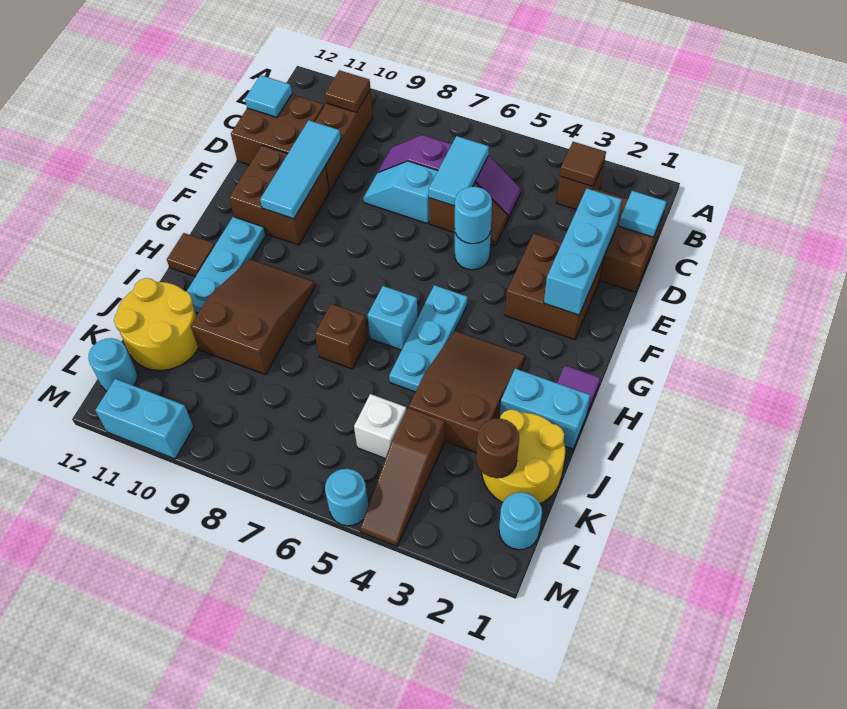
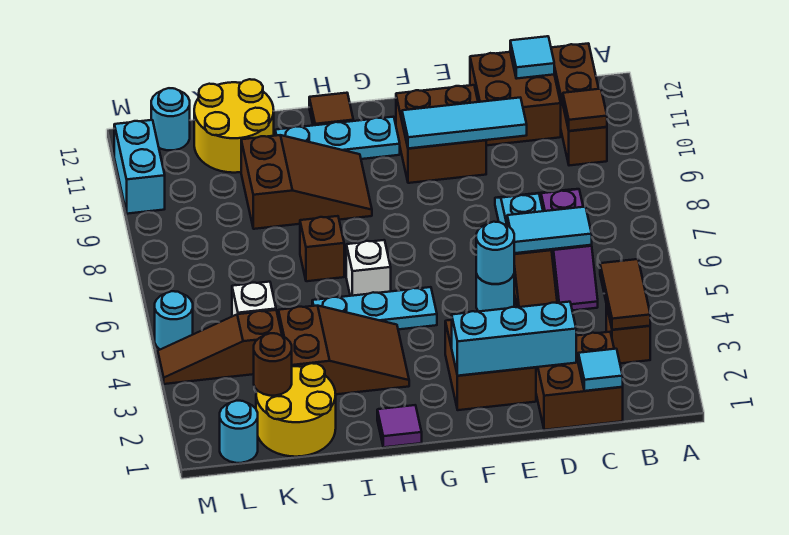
brown tile B3 level 2 -> brown tile B3:B4 level 2
brown brick B10:D10 level 1 -> brown brick B10:B12 level 1
cyan brick H6 level 1 -> white brick H6 level 1
cyan brick I1:I2 level 1 -> none

